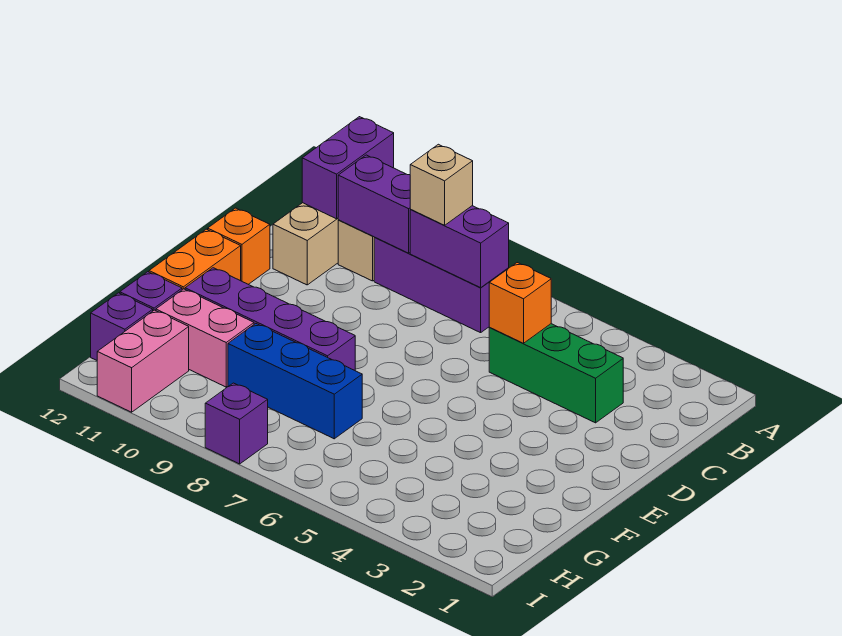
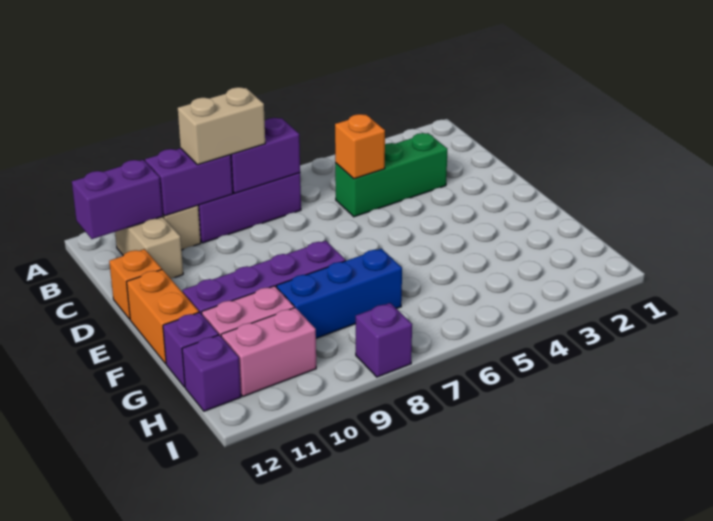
purple brick A11:B11 level 2 -> purple brick B11:B12 level 2
tan brick B8 level 3 -> tan brick B8:B9 level 3
pink brick H11:I11 level 1 -> pink brick H10:H11 level 1

